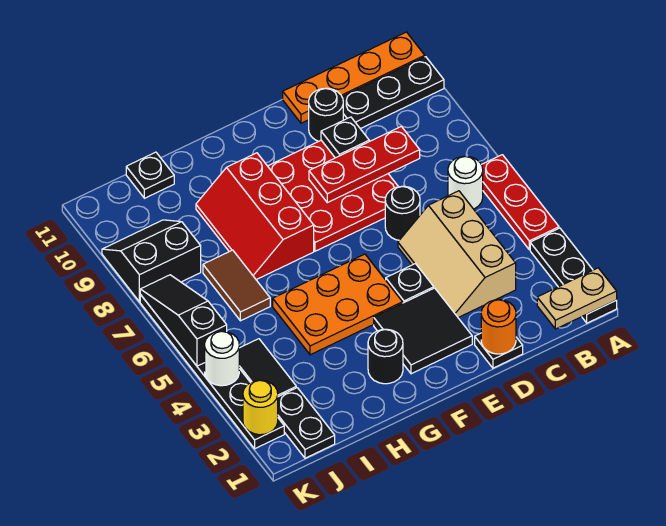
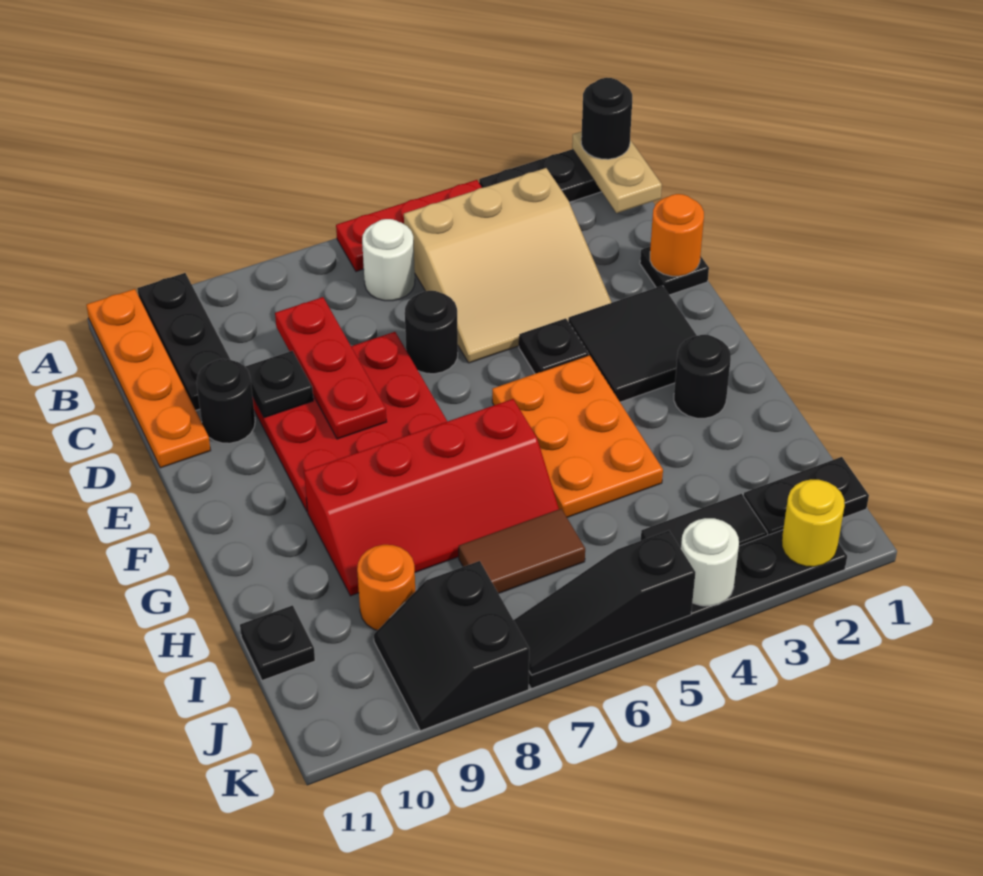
none -> black round brick A1 level 3
tan slope C3:D5 level 1 top C -> tan slope B3:D5 level 1 top B
red slope G7:H9 level 1 top G -> red slope G6:H9 level 1 top G
none -> orange round brick I9 level 1

